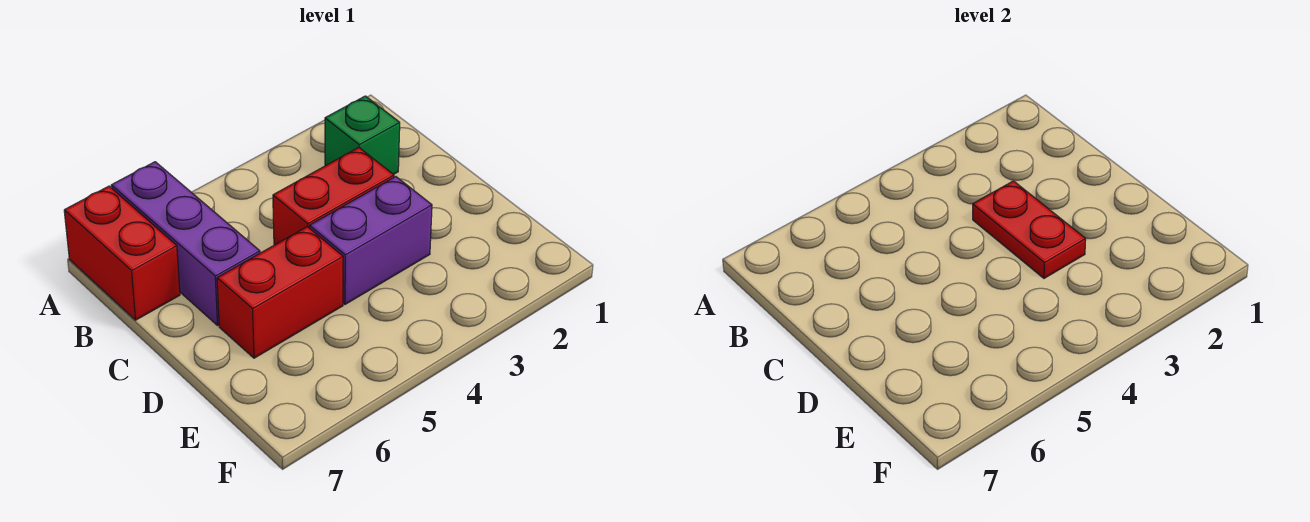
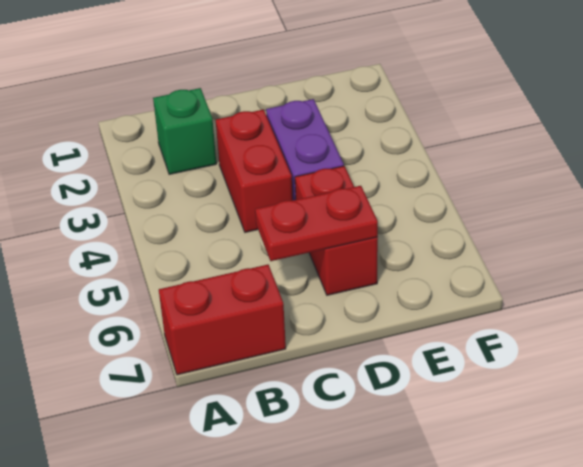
purple brick A6:C6 level 1 -> none
red plate C3:D3 level 2 -> red plate C6:D6 level 2

